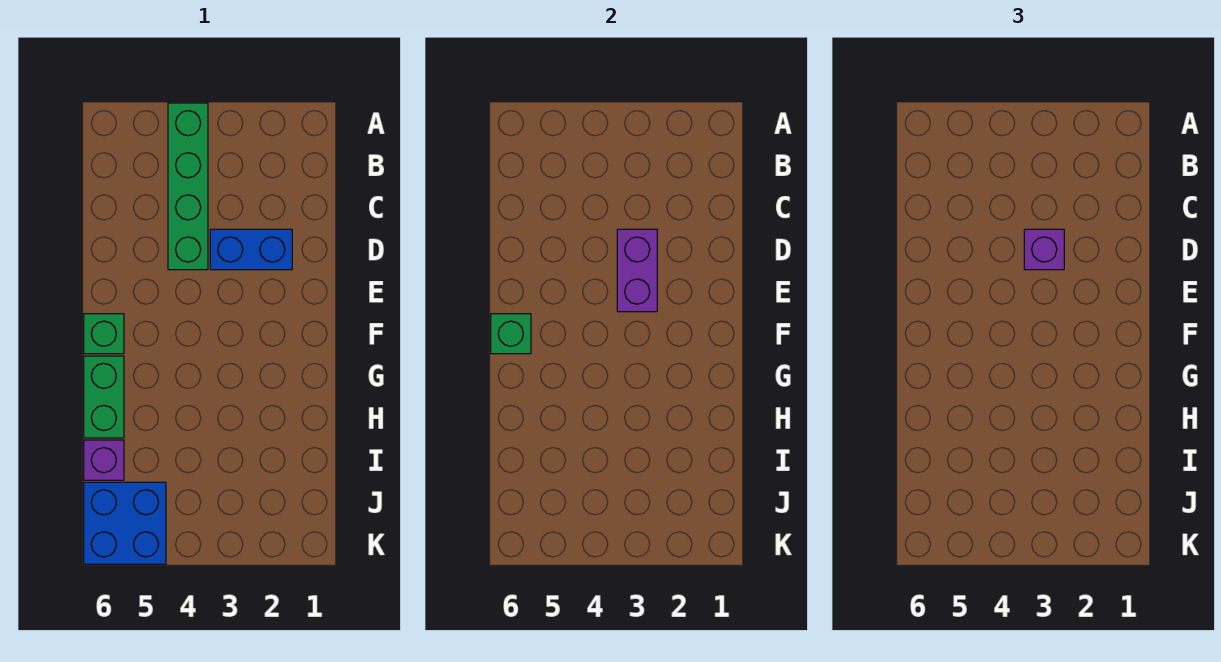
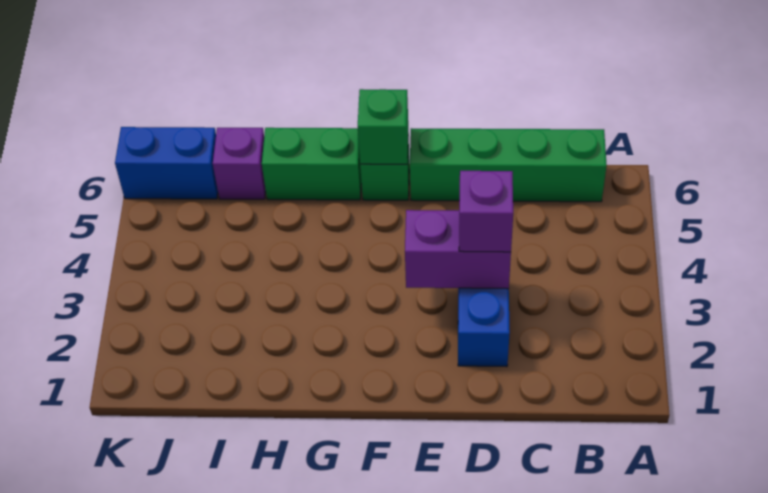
green brick A4:D4 level 1 -> green brick B6:E6 level 1
blue brick J5:K6 level 1 -> blue brick J6:K6 level 1

